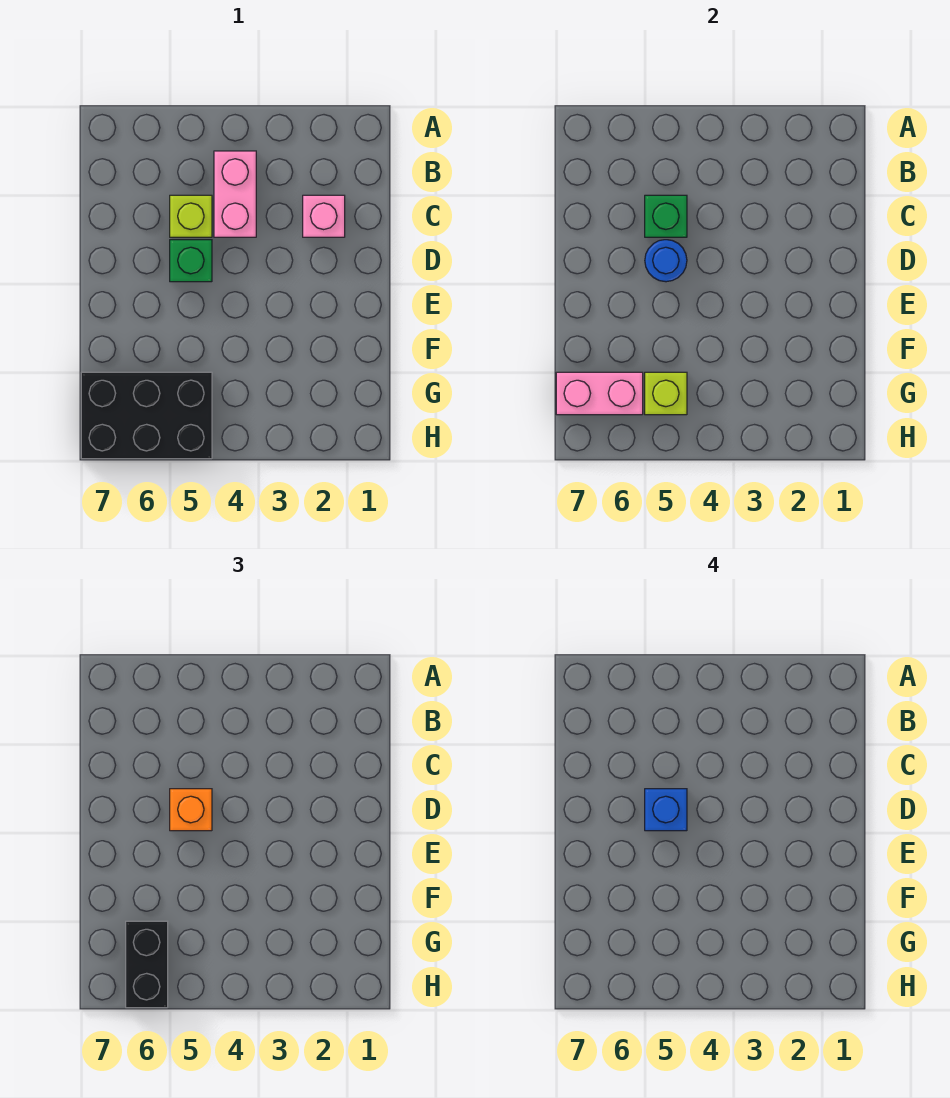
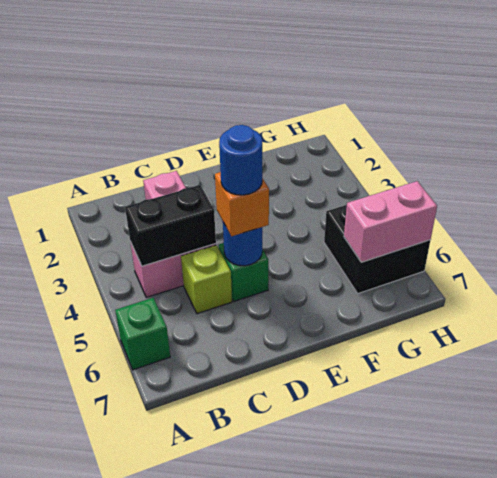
green brick C5 level 2 -> green brick A6 level 1
blue brick D5 level 4 -> blue round brick D5 level 4
black brick G5:H7 level 1 -> black brick G5:H6 level 1
lime brick G5 level 2 -> none
pink brick G6:G7 level 2 -> pink brick G6:H6 level 2
black brick G6:H6 level 3 -> black brick B4:C4 level 2

